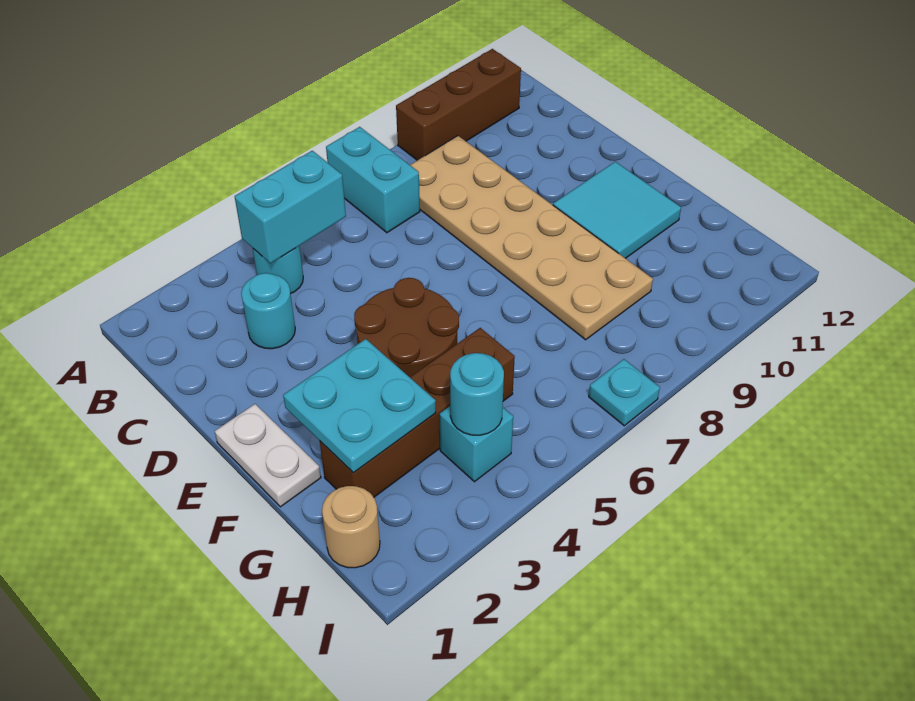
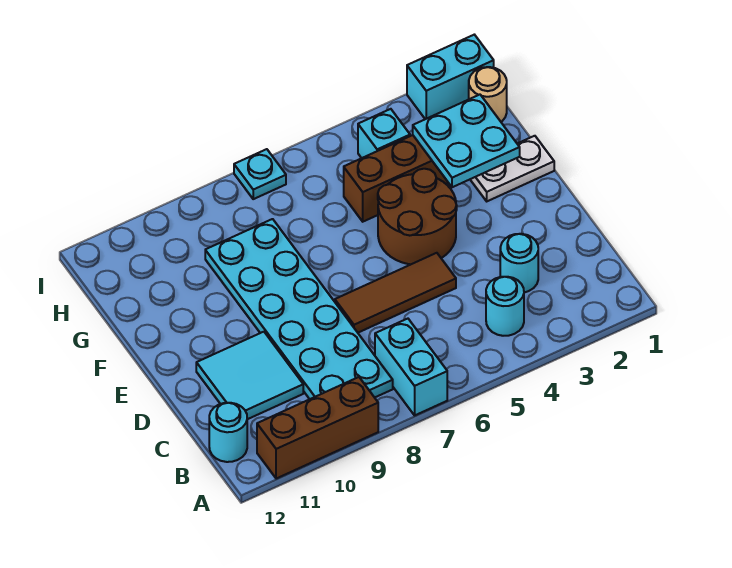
cyan brick B4:B5 level 2 -> cyan brick I1:I2 level 1
tan plate B8:G9 level 1 -> cyan plate B8:G9 level 1
none -> brown tile D5:D7 level 1
white plate E1:F1 level 1 -> white plate F1:F2 level 1
cyan tile E10:F11 level 1 -> cyan tile C10:D11 level 1
cyan round brick H4 level 2 -> cyan round brick B12 level 1

